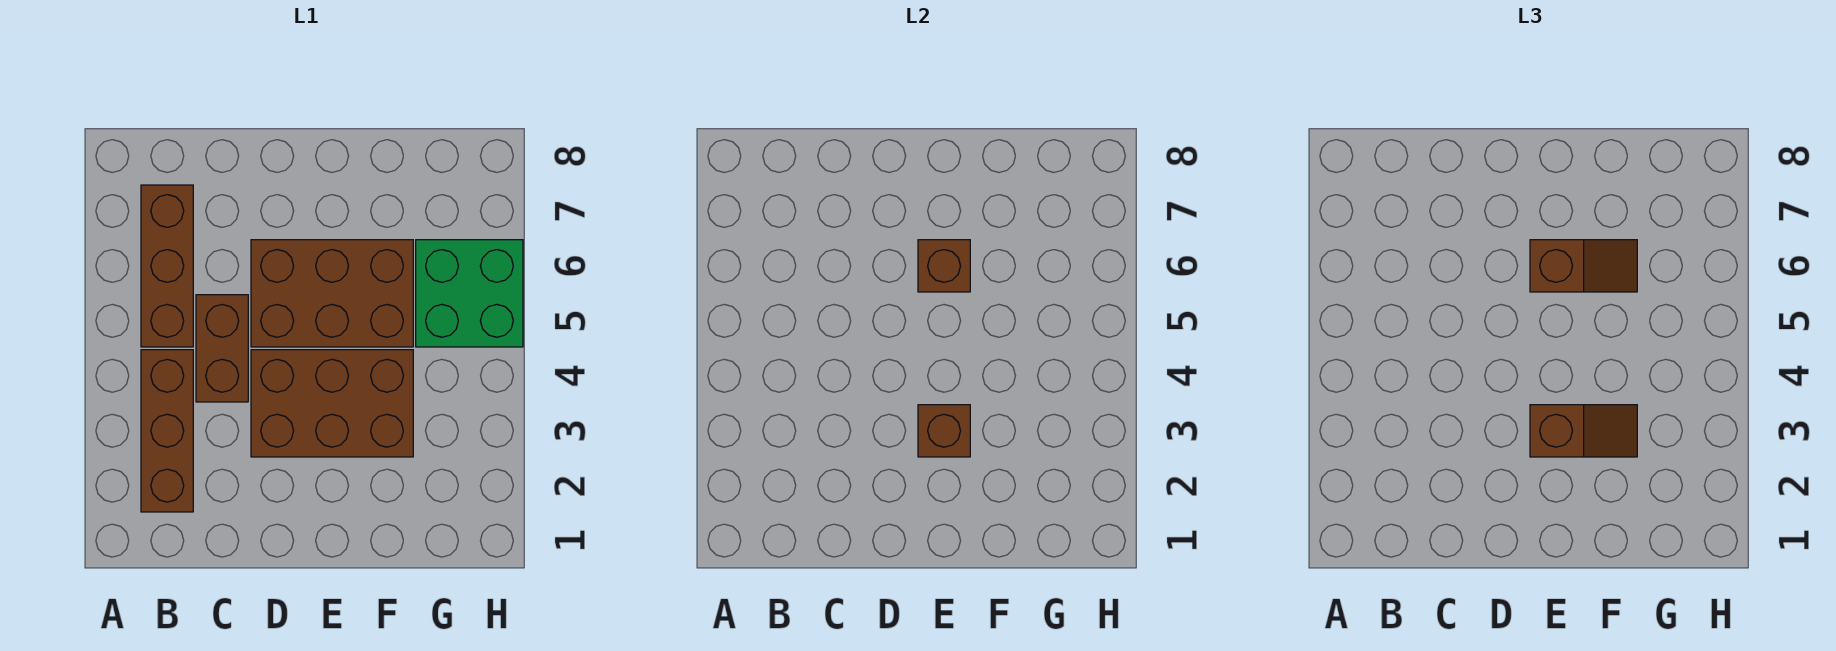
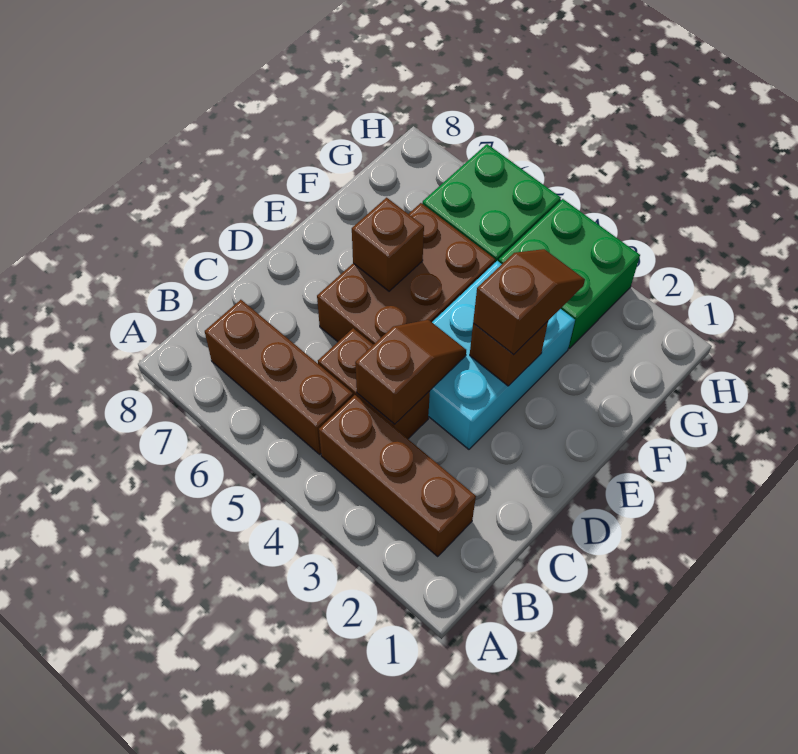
brown brick D3:F4 level 1 -> cyan brick D3:F4 level 1
brown slope E6:F6 level 3 top E -> brown slope C4:D4 level 2 top C
none -> green brick G3:H4 level 1

